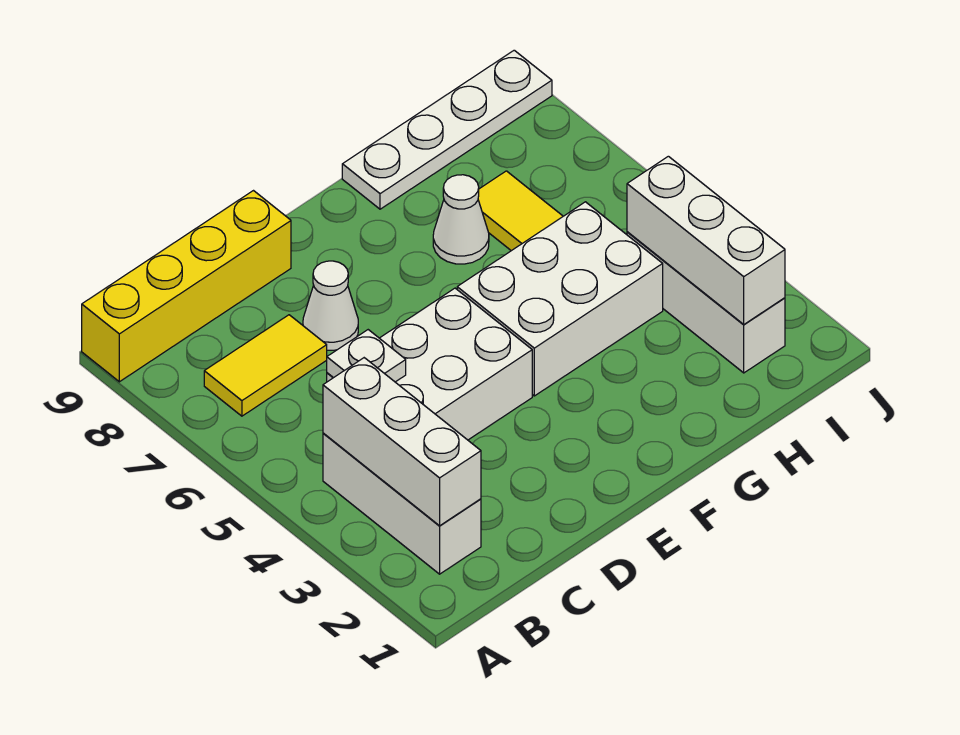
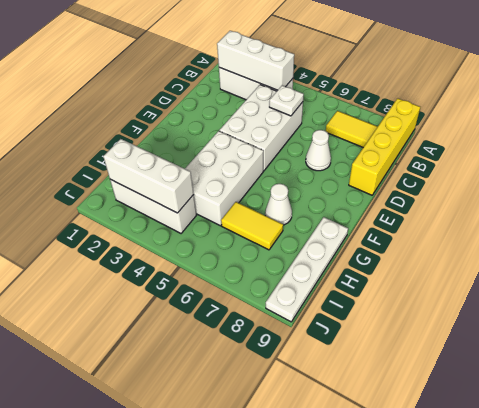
yellow tile B7:C7 level 1 -> yellow tile B7:B8 level 1

